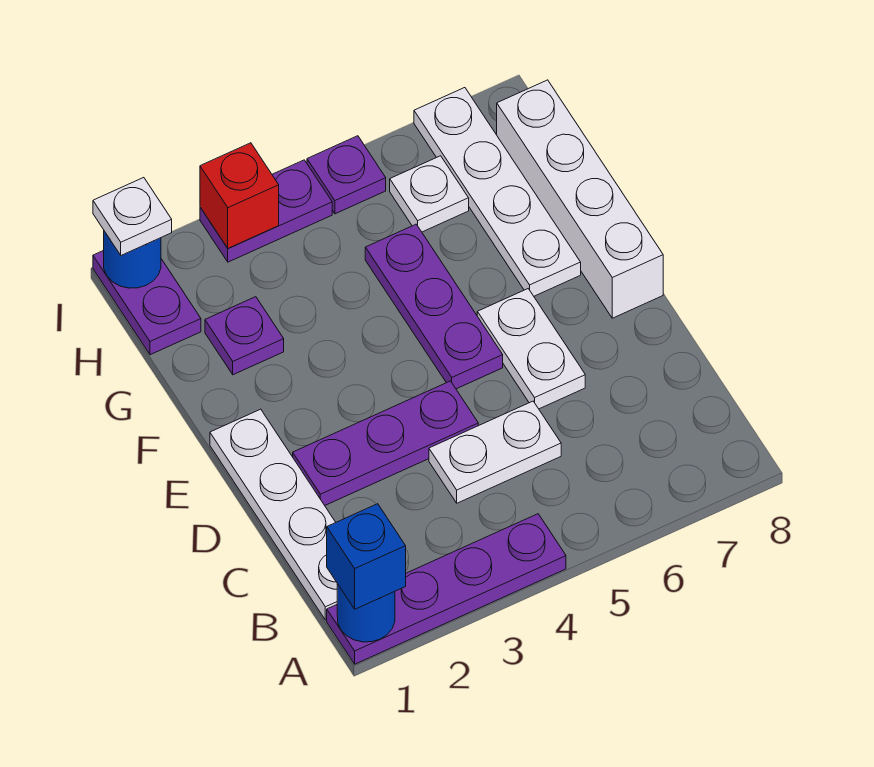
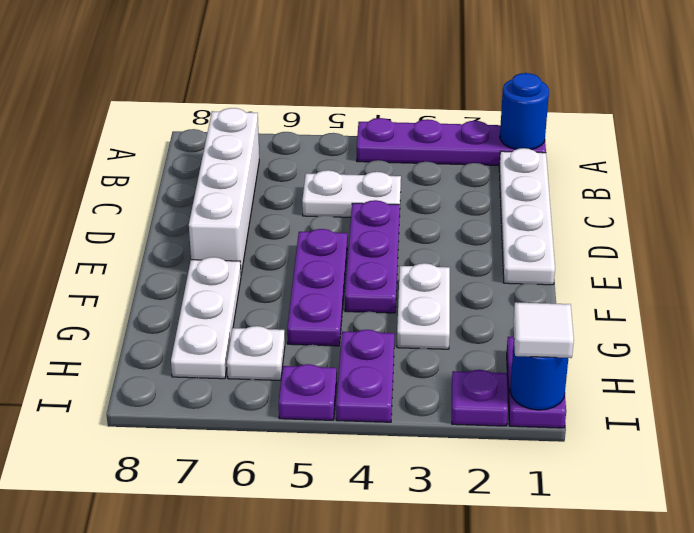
blue brick A1 level 3 -> none
purple plate D2:D4 level 1 -> purple plate D4:F4 level 1
white plate D6:E6 level 1 -> white plate F3:G3 level 1
white brick E8:H8 level 1 -> white brick B7:E7 level 1
white plate F7:I7 level 1 -> white plate F7:H7 level 1
purple plate G2 level 1 -> purple plate I2 level 1
white plate I1 level 3 -> white tile I1 level 3
purple plate I3:I4 level 1 -> purple plate H4:I4 level 1
red brick I3 level 2 -> none

